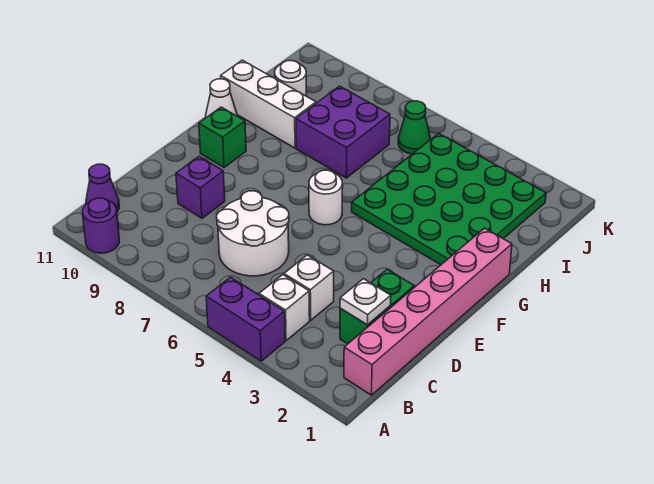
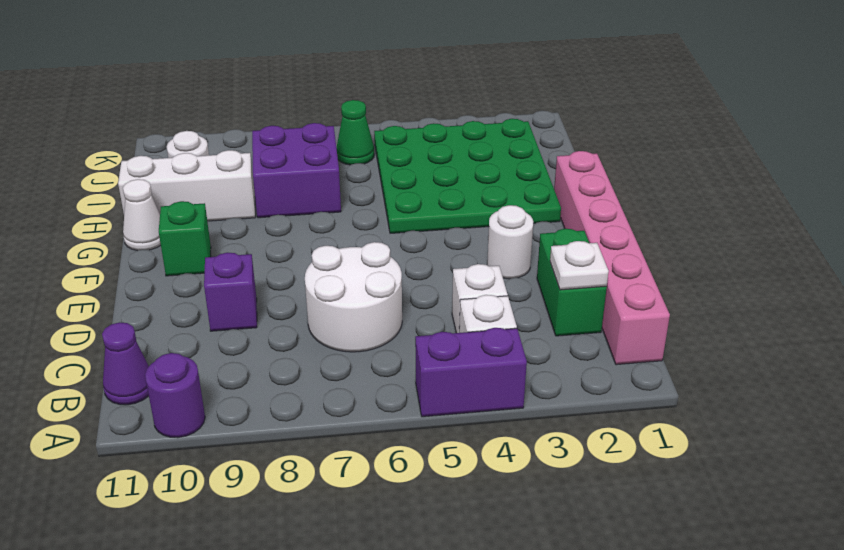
white round brick F6 level 1 -> white round brick E3 level 1

